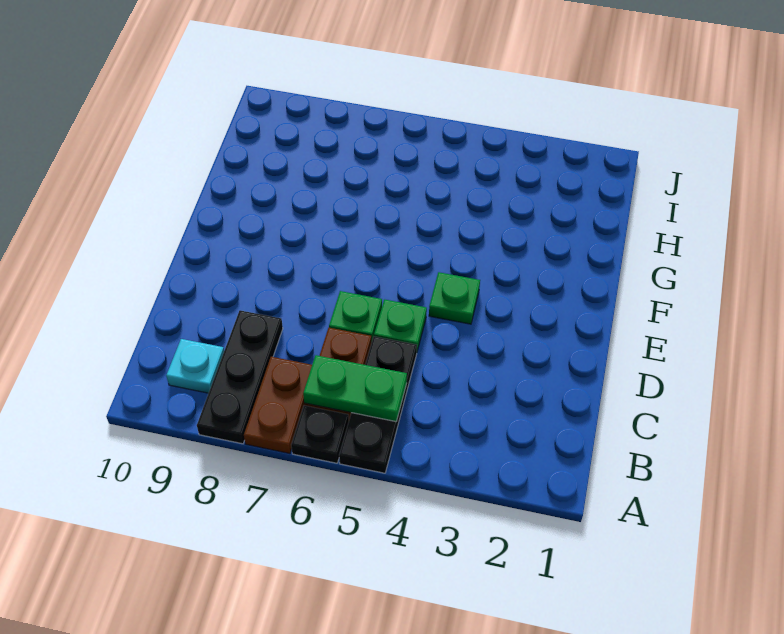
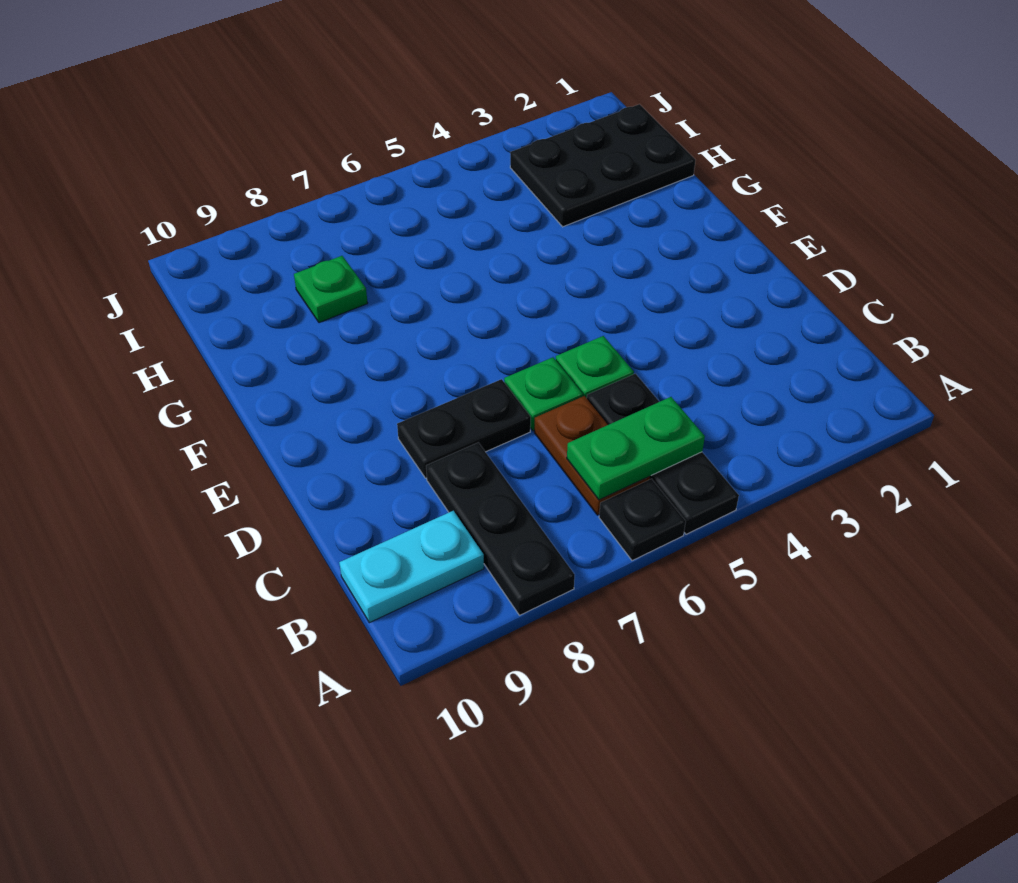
brown plate A7:B7 level 1 -> none
cyan plate B9 level 1 -> cyan plate B9:B10 level 1
none -> black plate D7:D8 level 1
green plate E4 level 1 -> green plate H8 level 1
none -> black plate H1:I3 level 1

